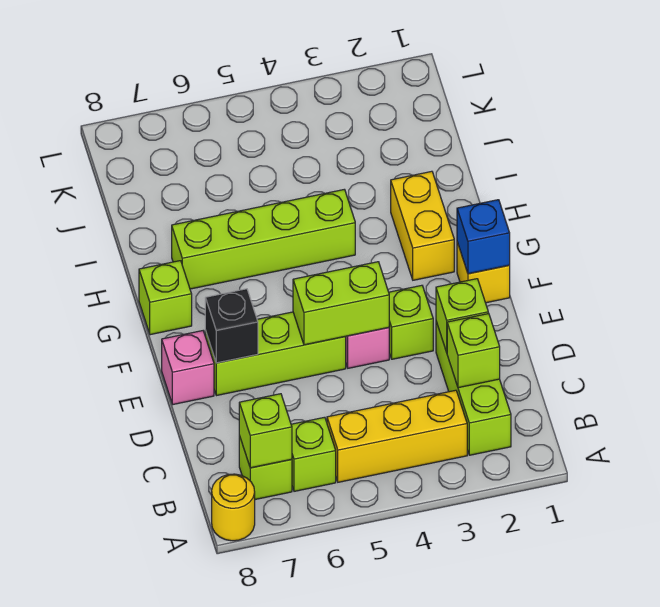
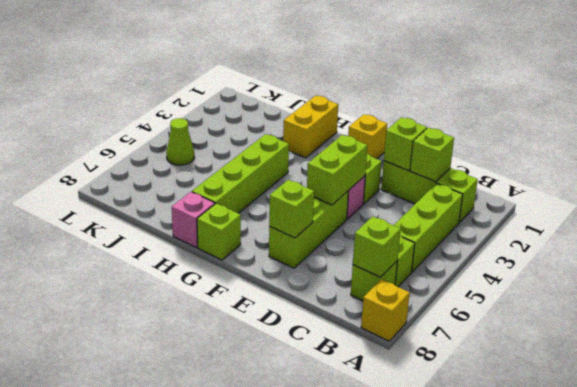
yellow round brick A8 level 1 -> yellow brick A8 level 1
yellow brick B3:B5 level 1 -> lime brick B3:B5 level 1
black brick E7 level 2 -> lime brick E7 level 2
pink brick E8 level 1 -> pink brick H8 level 1
blue brick F1 level 2 -> none
yellow brick G2:H2 level 1 -> yellow brick H1:H2 level 1
none -> lime cone K5 level 1

